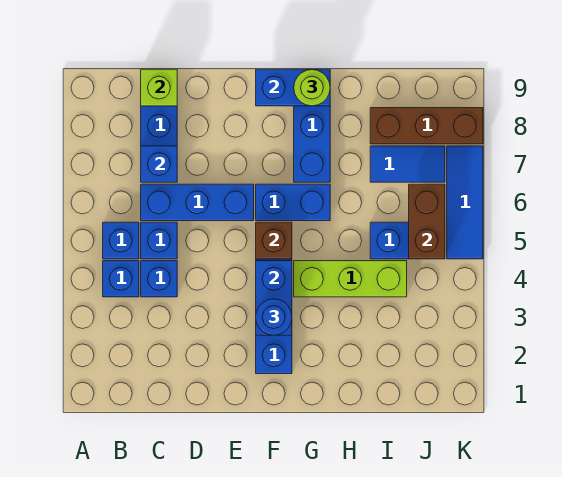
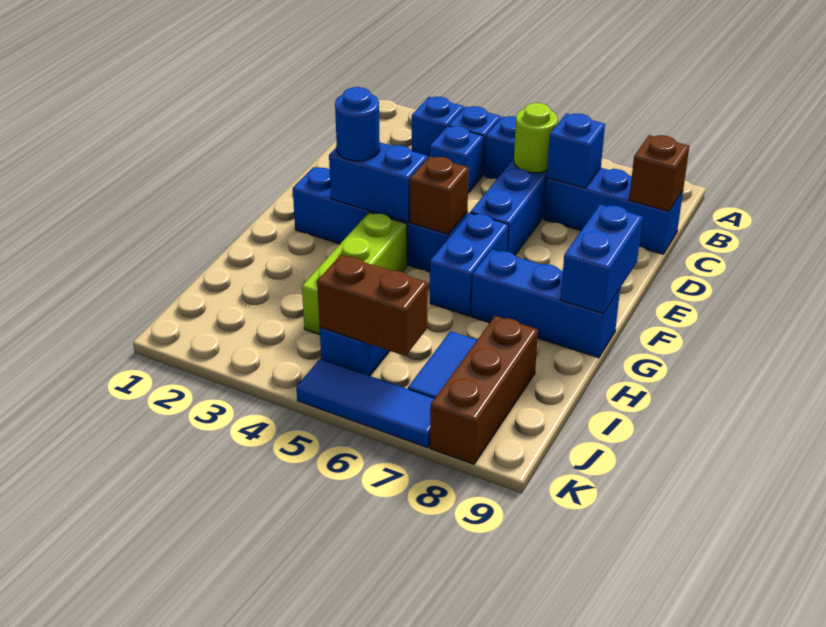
blue brick C5 level 1 -> blue brick B3 level 1
lime brick C9 level 2 -> brown brick C9 level 2
lime round brick G9 level 3 -> lime round brick C6 level 2

